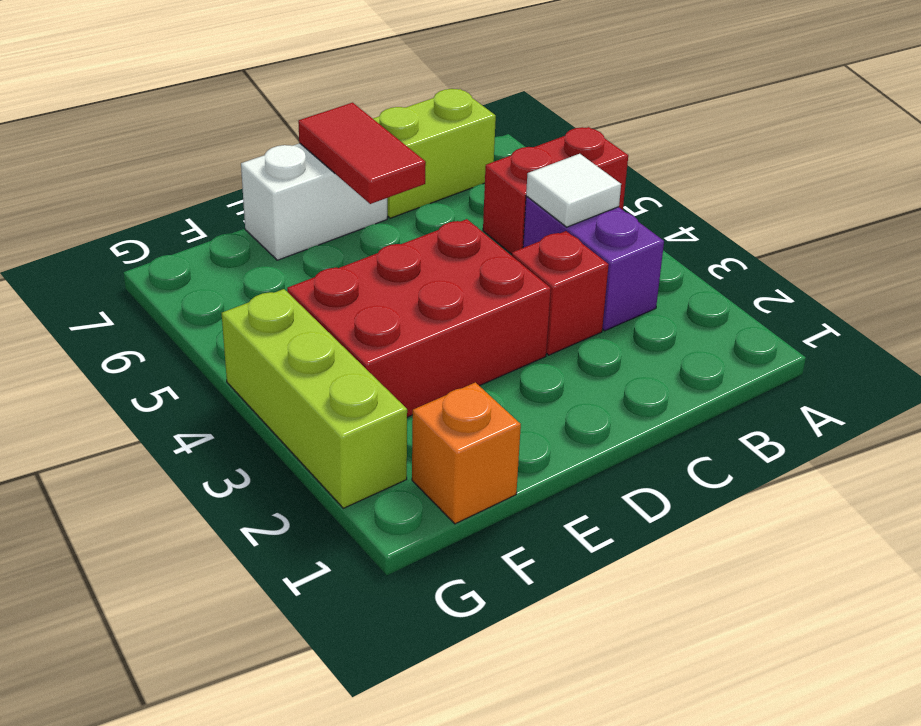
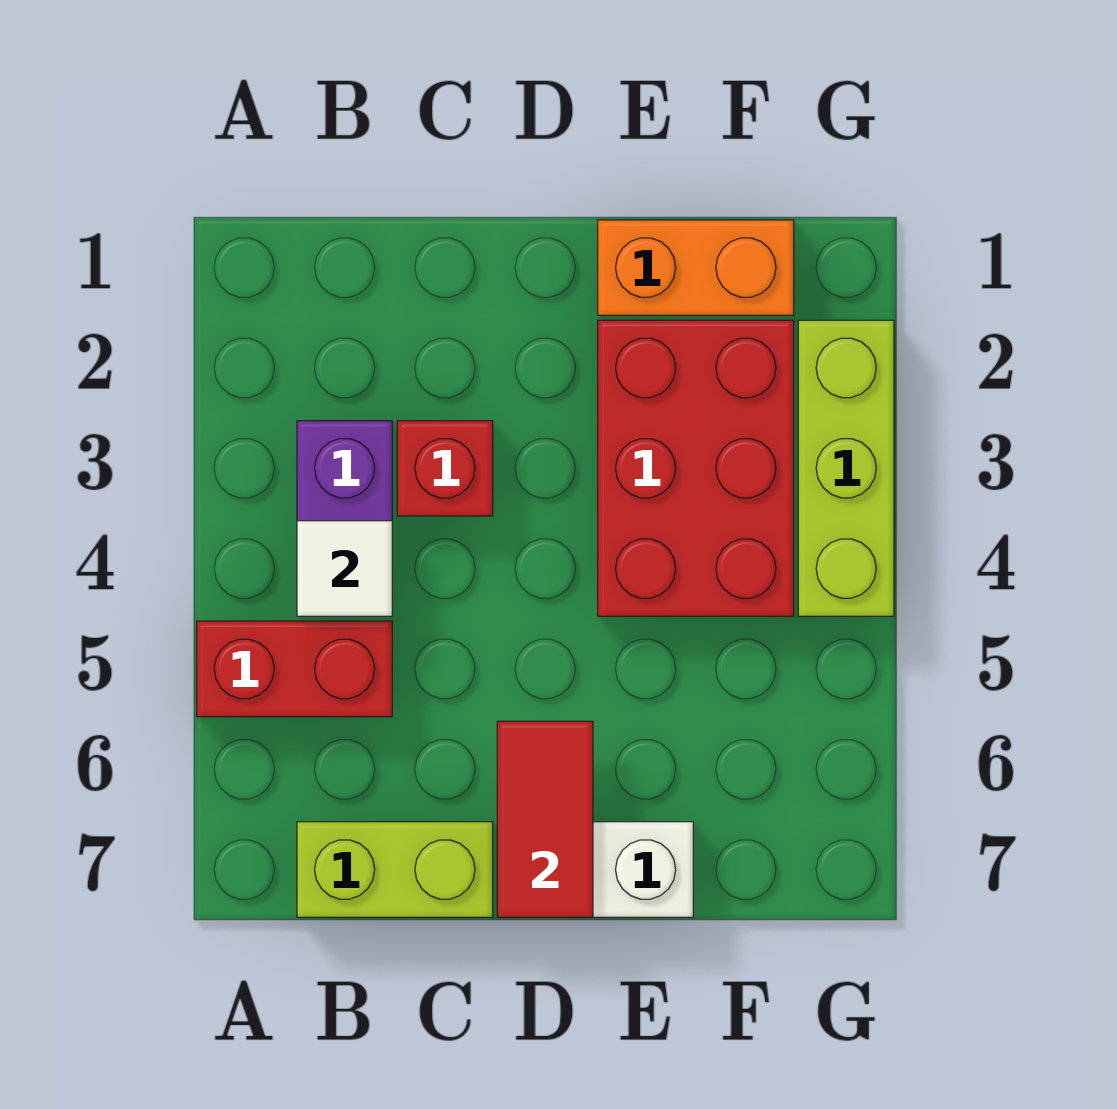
red brick D3:F4 level 1 -> red brick E2:F4 level 1
orange brick F1 level 1 -> orange brick E1:F1 level 1

